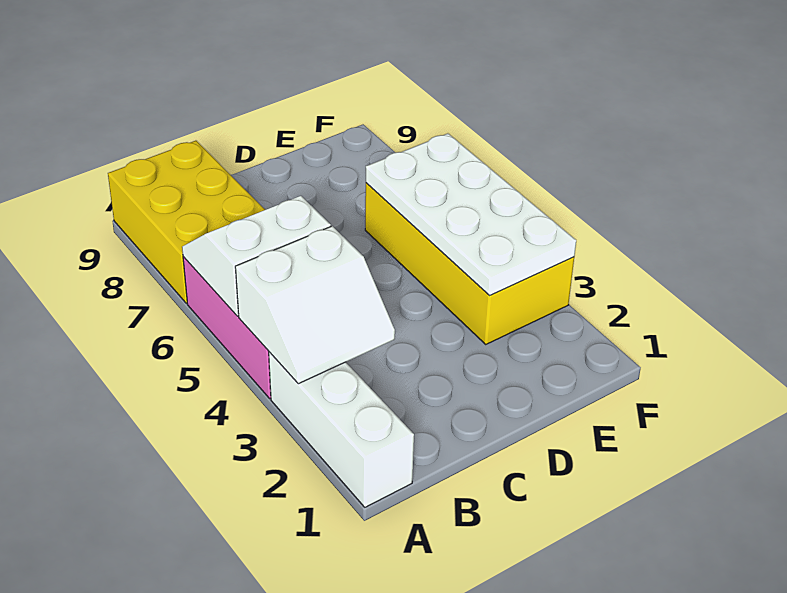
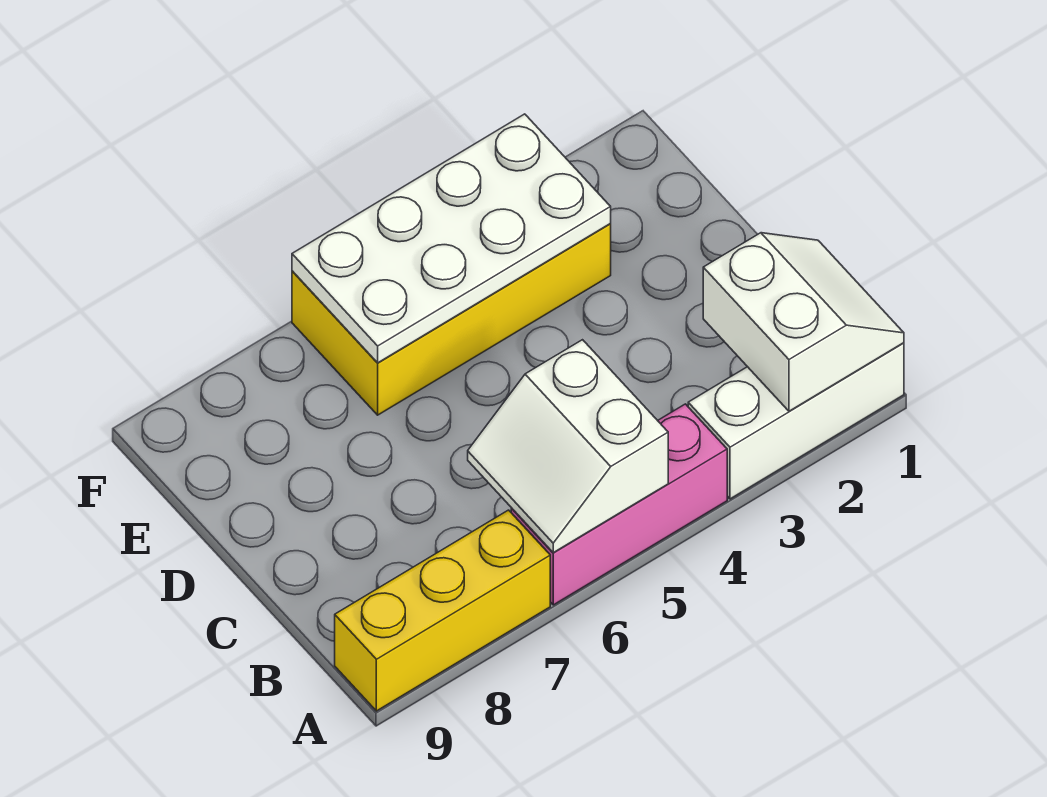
white slope A3:B4 level 2 top 4 -> white slope A1:B2 level 2 top 2
yellow brick A7:B9 level 1 -> yellow brick A7:A9 level 1

